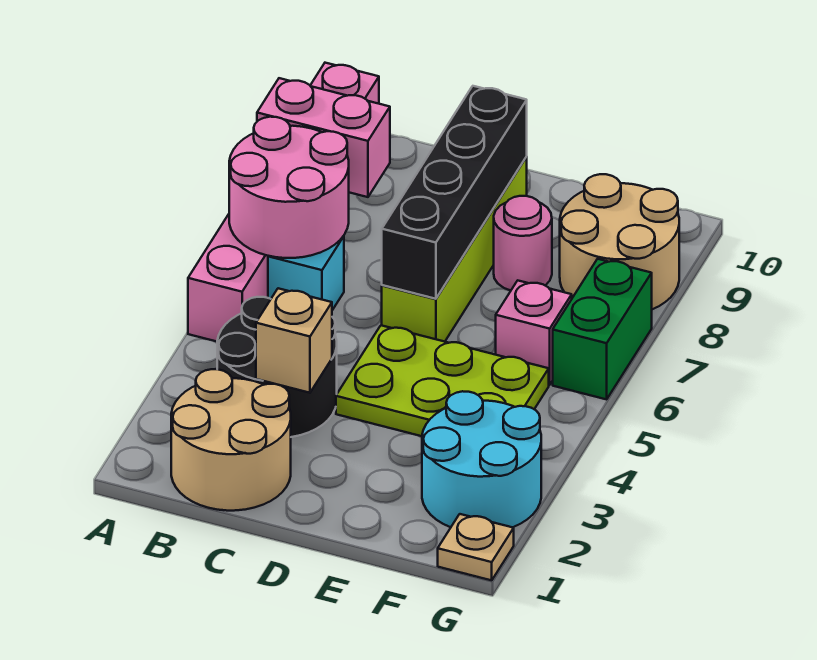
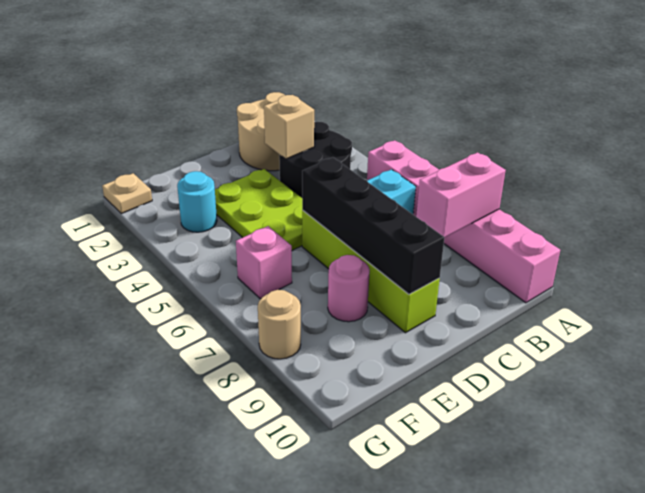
pink round brick A6:B7 level 2 -> none
lime plate D4:F5 level 1 -> lime plate D3:E5 level 1
cyan round brick F2:G3 level 1 -> cyan round brick F3 level 1
tan round brick F8:G9 level 1 -> tan round brick G8 level 1
green brick G6:G7 level 1 -> none

